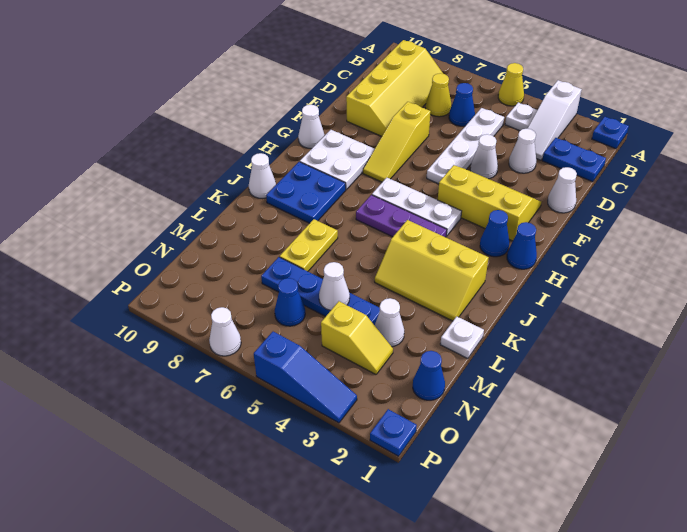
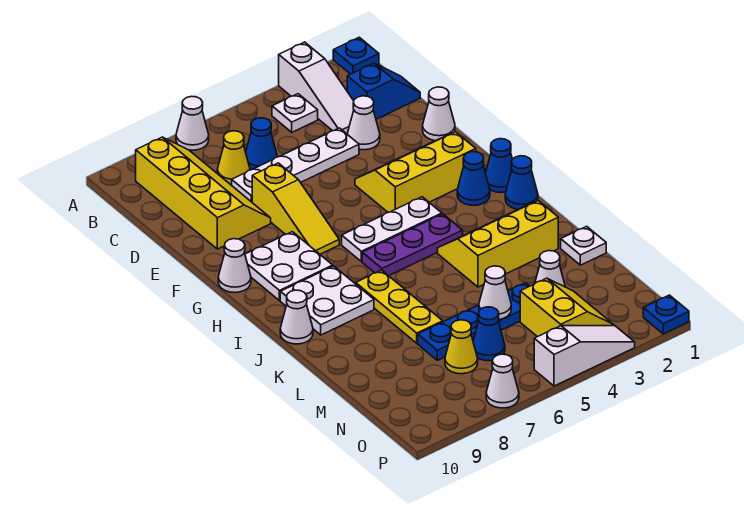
yellow cone A5 level 1 -> yellow cone N7 level 1
blue plate C1:C2 level 1 -> blue slope C1:C2 level 1 top 2
white plate C5:F5 level 1 -> white plate D4:D7 level 1
white cone E4 level 1 -> white cone A7 level 1
blue plate I8:J9 level 1 -> white plate I8:J9 level 1
yellow slope J2:K4 level 1 top J -> yellow slope J2:K4 level 1 top K
yellow plate K7:L7 level 1 -> yellow plate J7:L7 level 1
blue cone N1 level 1 -> blue cone I1 level 1
yellow slope N3:N4 level 1 top 4 -> yellow slope N3:O4 level 1 top 4
blue slope P3:P5 level 1 top 5 -> white slope P3:P5 level 1 top 5

